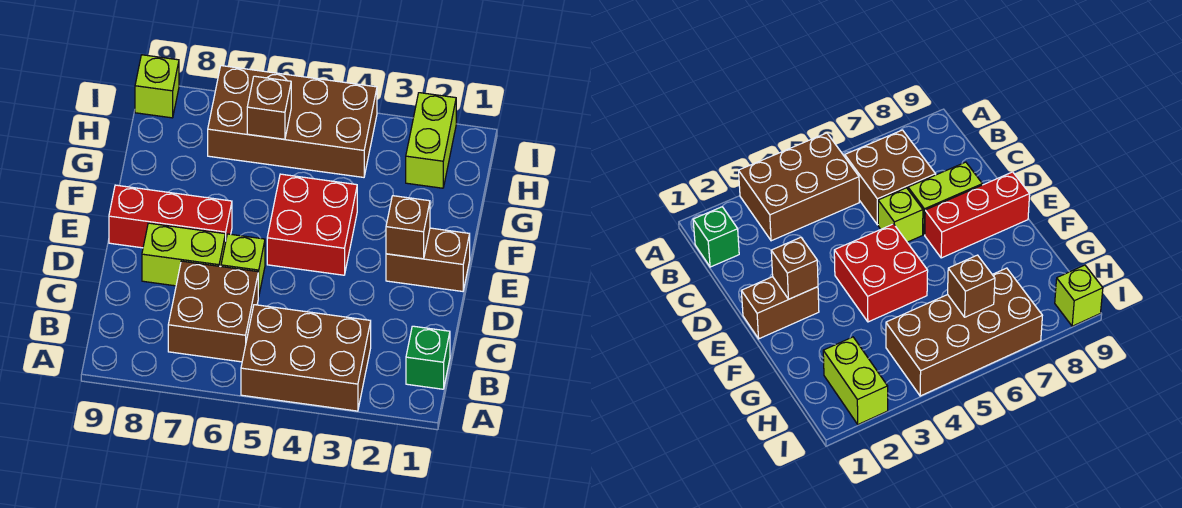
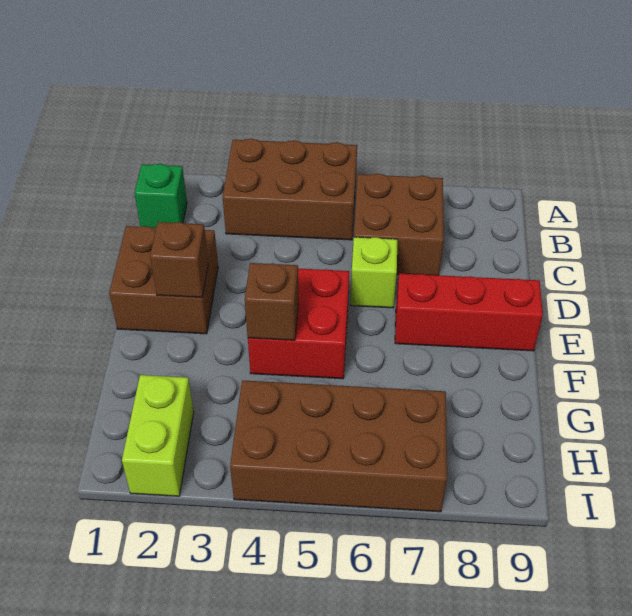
lime brick D7:D8 level 1 -> none
brown brick E1:E2 level 1 -> brown brick D1:E2 level 1
brown brick H6 level 2 -> brown brick F4 level 2
lime brick I9 level 1 -> none

